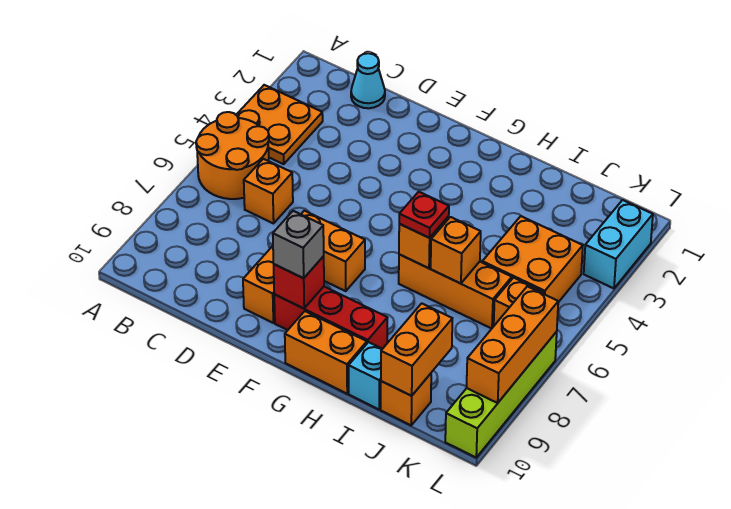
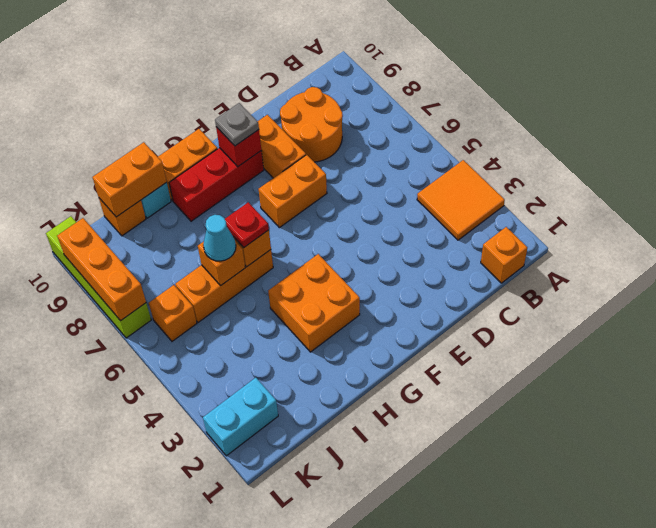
orange plate A3:B4 level 1 -> orange tile A3:B4 level 1
orange round brick A5:B6 level 1 -> orange round brick C8:D9 level 1
cyan cone C1 level 1 -> cyan cone I6 level 3
orange brick C6 level 1 -> orange brick B1 level 1
grey brick F9 level 3 -> grey plate F9 level 3
orange brick J4:K5 level 1 -> orange brick G3:H4 level 1
orange brick J9:J10 level 2 -> orange brick I10:J10 level 2
cyan brick L2:L3 level 1 -> cyan brick K2:L2 level 1

